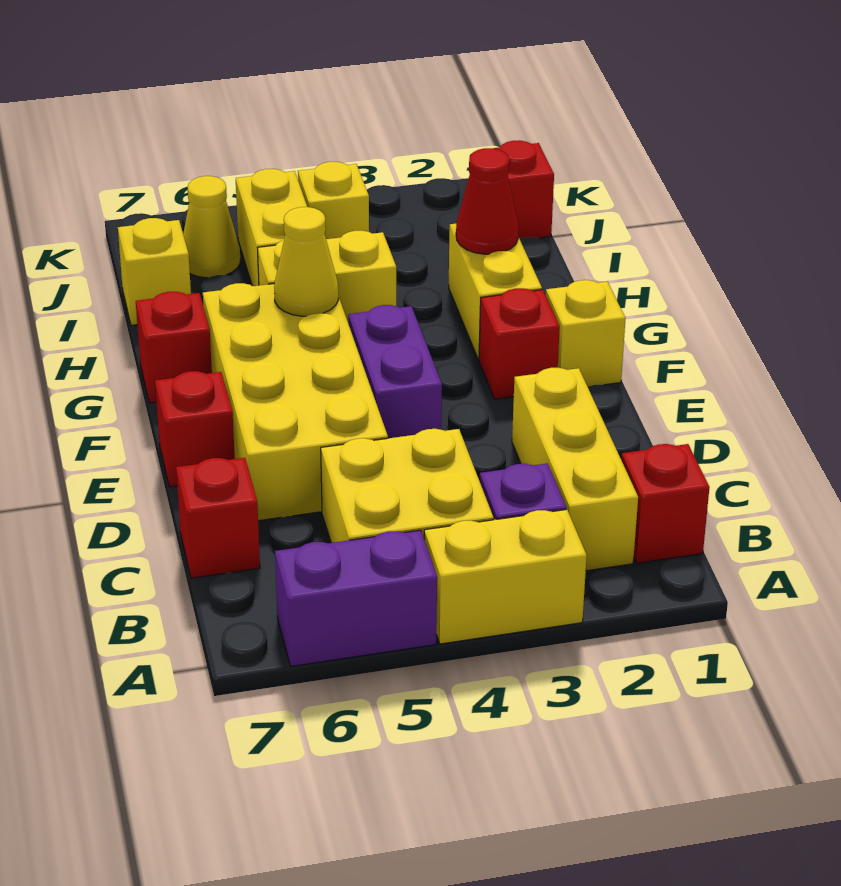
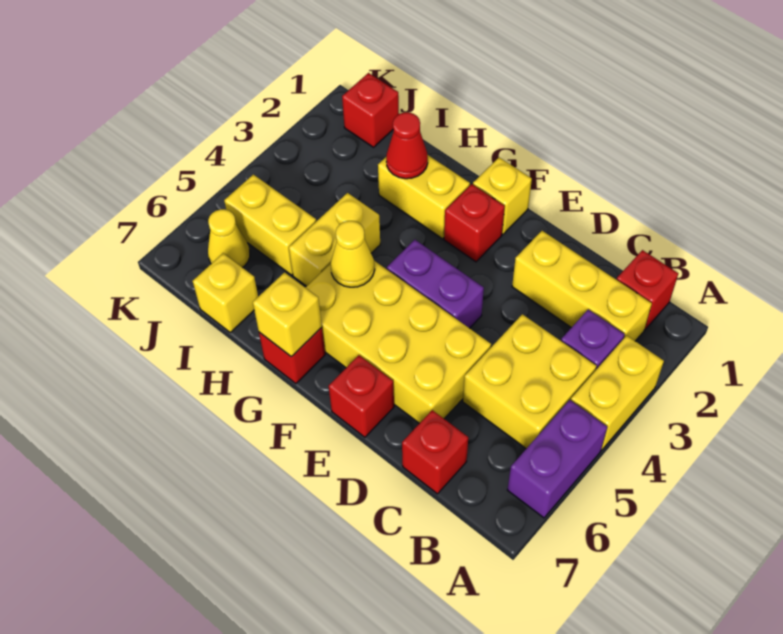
yellow brick J4 level 1 -> yellow brick G7 level 2

